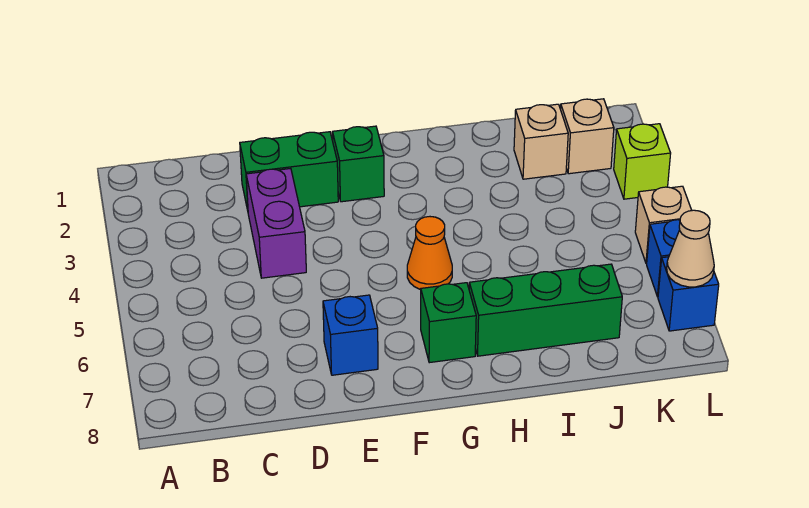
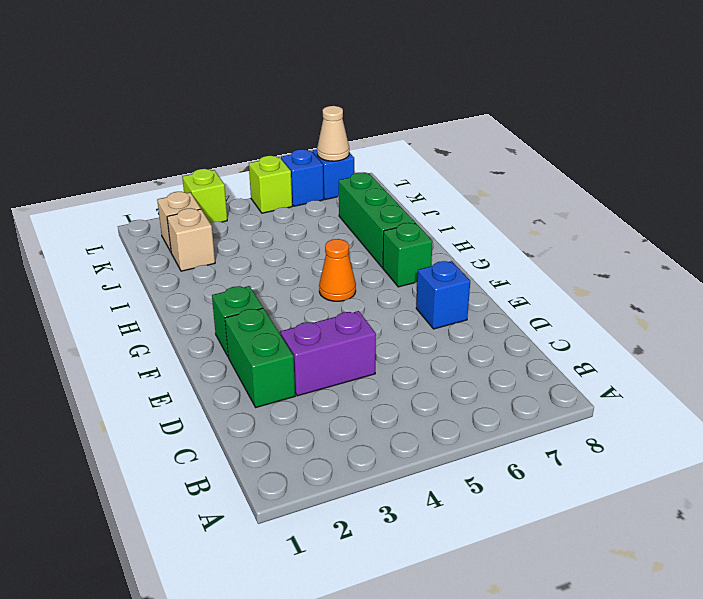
tan brick L5 level 1 -> lime brick L5 level 1

